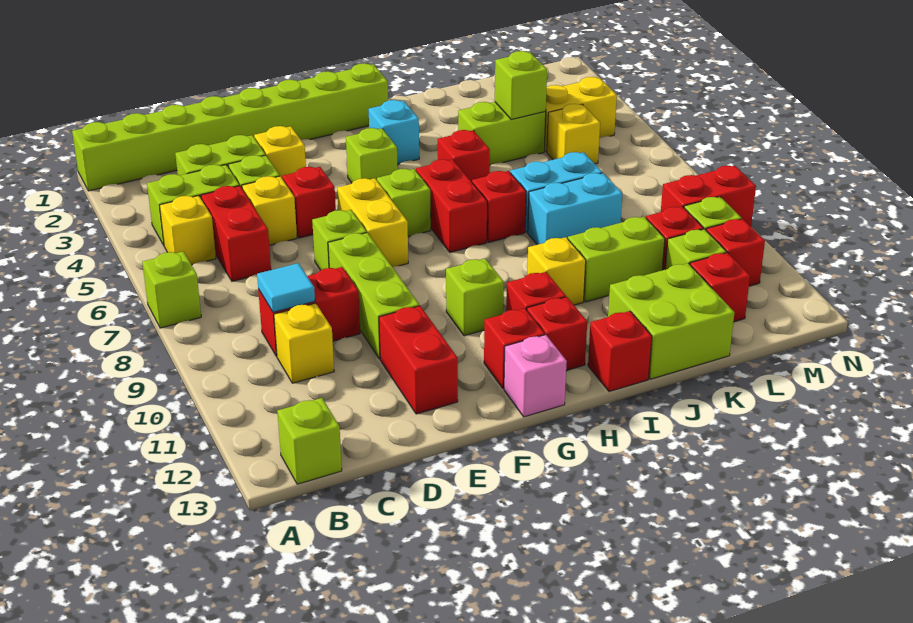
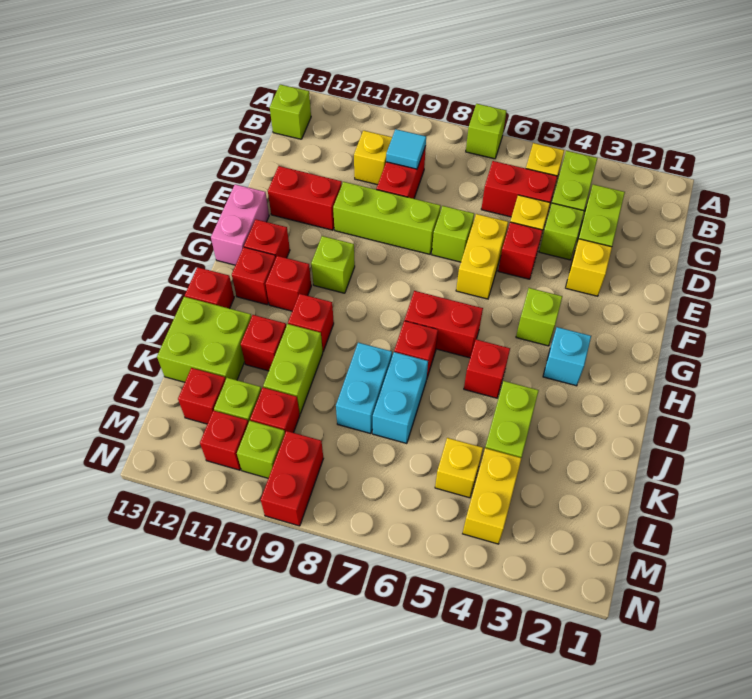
lime brick A1:H1 level 1 -> none
yellow brick F6:F7 level 1 -> yellow brick E6:F6 level 1
lime brick G6 level 1 -> none
pink brick G13 level 1 -> pink brick F13:G13 level 1
yellow brick I10 level 1 -> red brick I10 level 1
none -> red brick J11 level 1
lime brick K4 level 2 -> none

